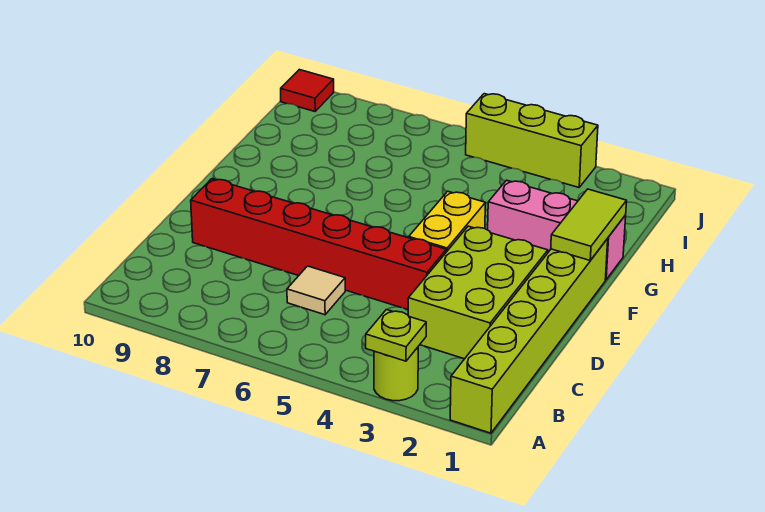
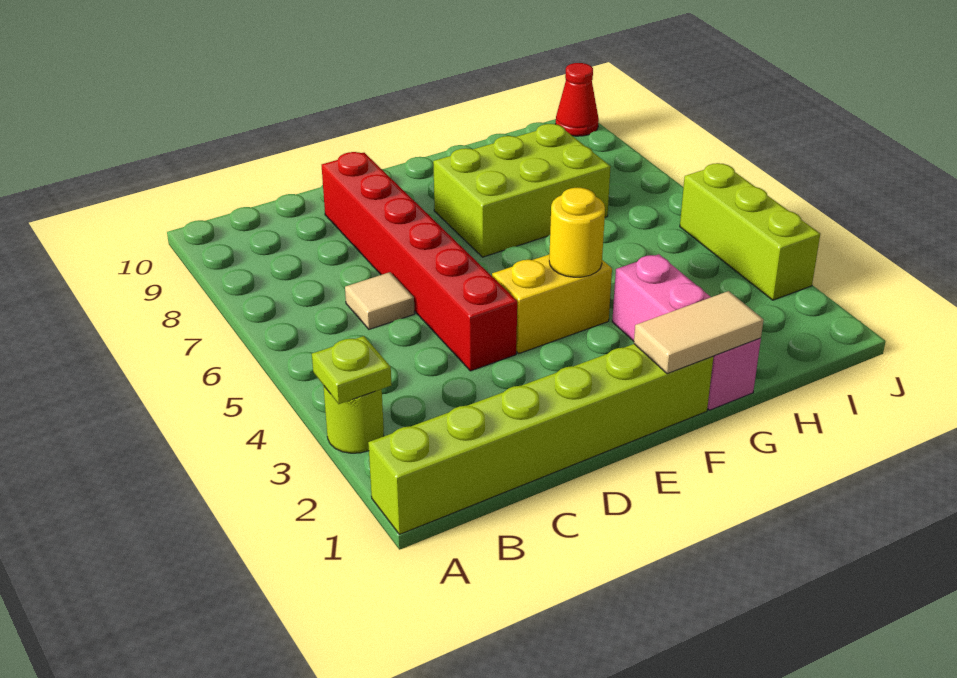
lime brick C2:E3 level 1 -> lime brick F7:H8 level 1
lime tile F1:G1 level 2 -> tan tile F1:G1 level 2
none -> yellow round brick F4 level 2
red tile J10 level 1 -> red cone J10 level 1

